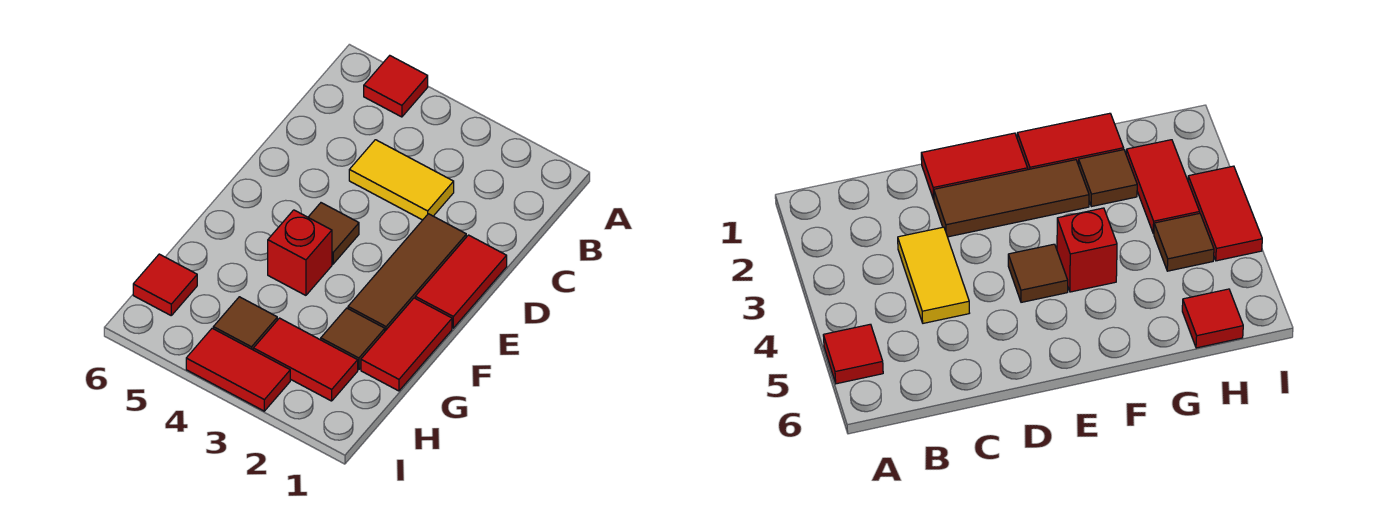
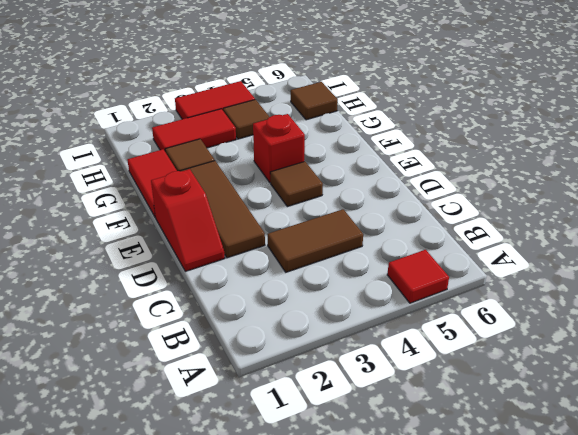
yellow tile C3:C4 level 1 -> brown tile C3:C4 level 1
red tile D1:E1 level 1 -> red slope D1:E1 level 1 top E
red tile H6 level 1 -> brown tile H6 level 1

